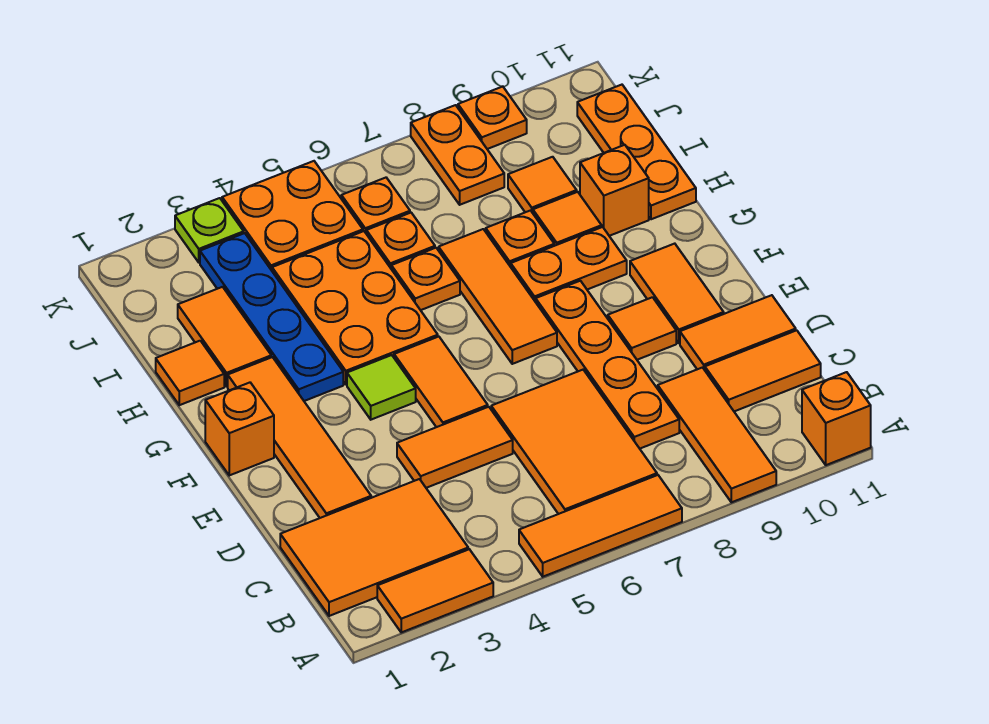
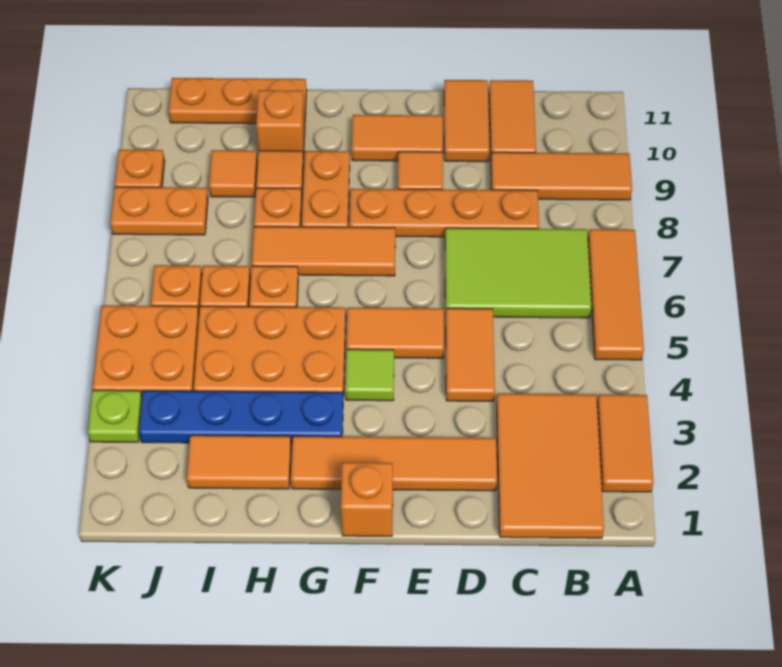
orange brick A11 level 1 -> none
orange tile B6:D7 level 1 -> lime tile B6:D7 level 1
orange tile H1 level 1 -> none

